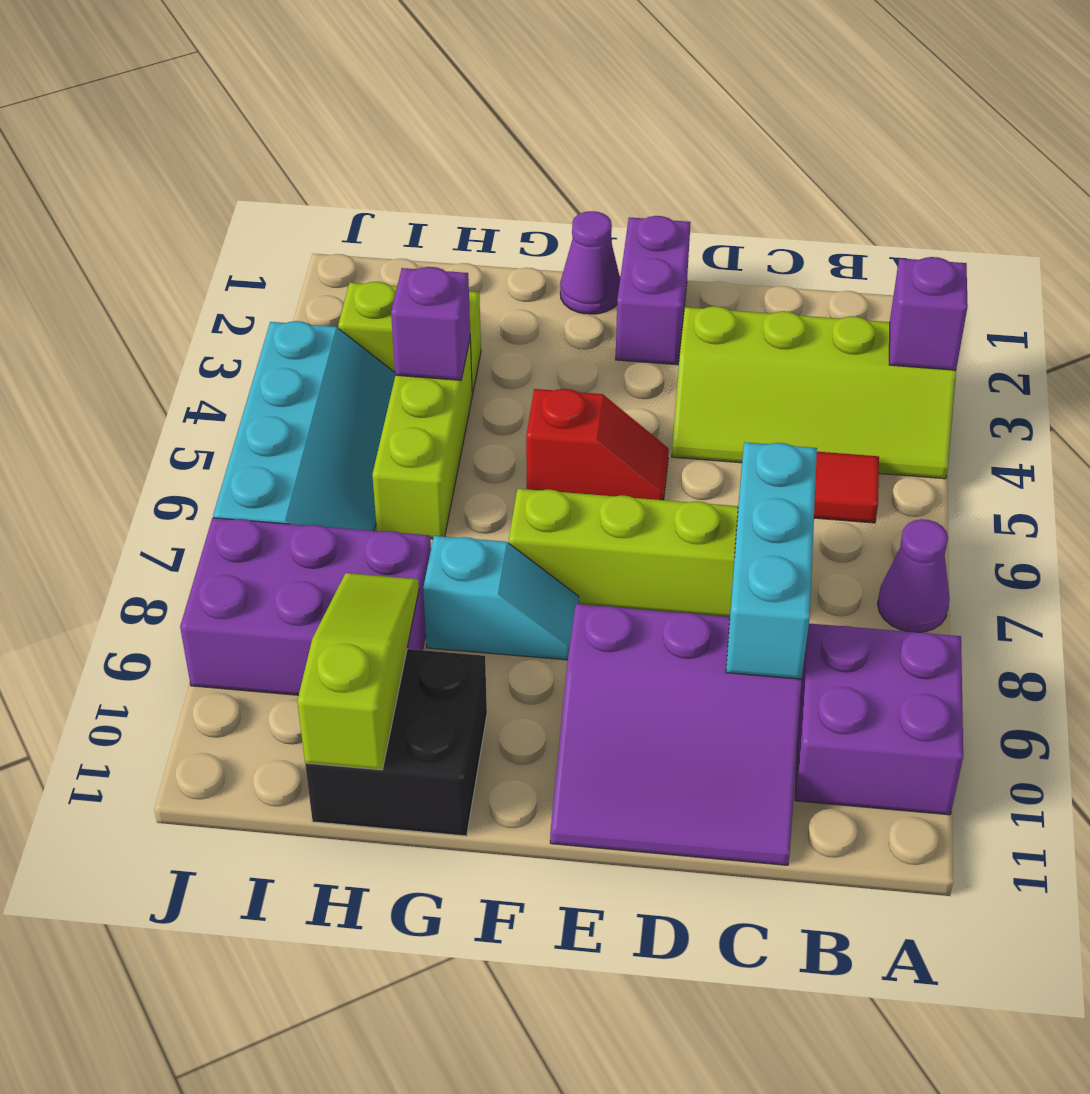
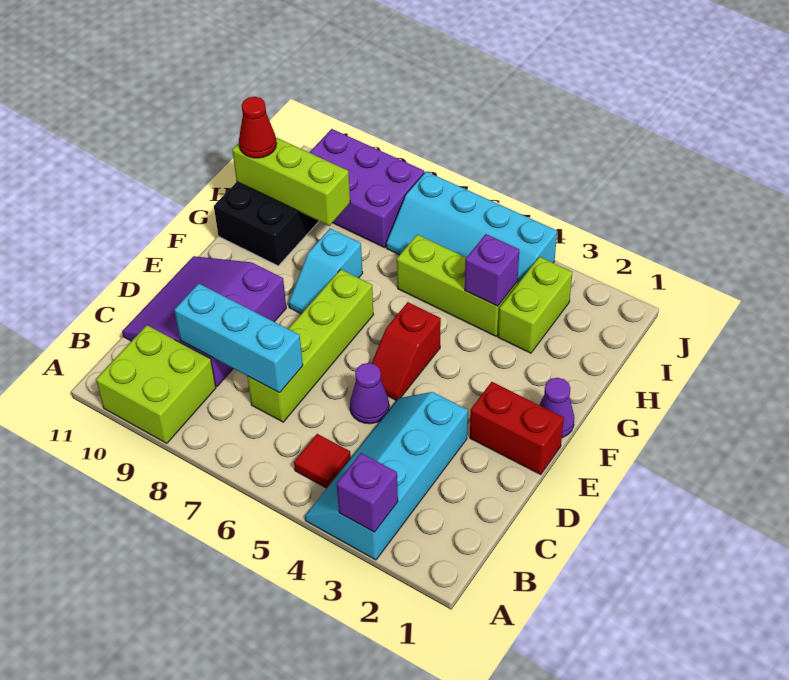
lime slope A3:D4 level 1 top 3 -> cyan slope A3:D4 level 1 top 3
purple cone A7 level 1 -> purple cone D5 level 1
purple brick A9:B10 level 1 -> lime brick A9:B10 level 1
purple brick E1:E2 level 1 -> red brick E1:E2 level 1
purple brick H8:J9 level 1 -> purple brick I8:J10 level 1
lime slope H9:H11 level 2 top 11 -> lime brick H9:H11 level 2
none -> red cone H11 level 3

